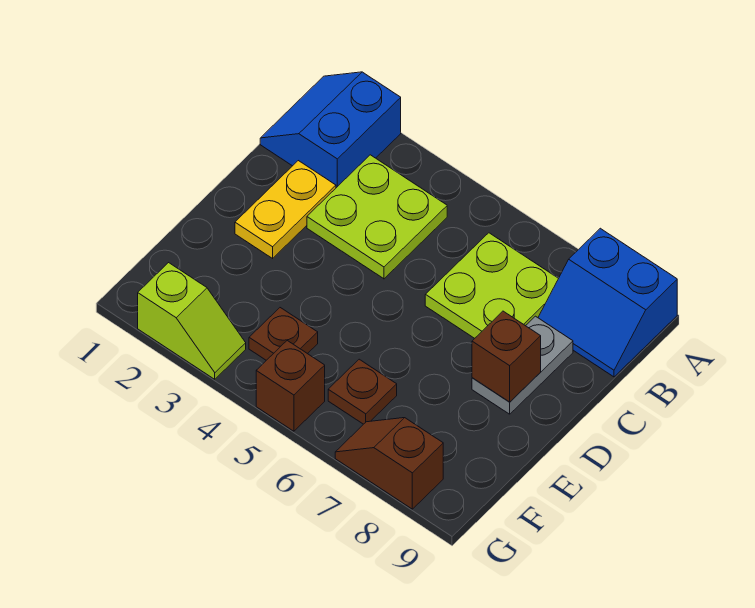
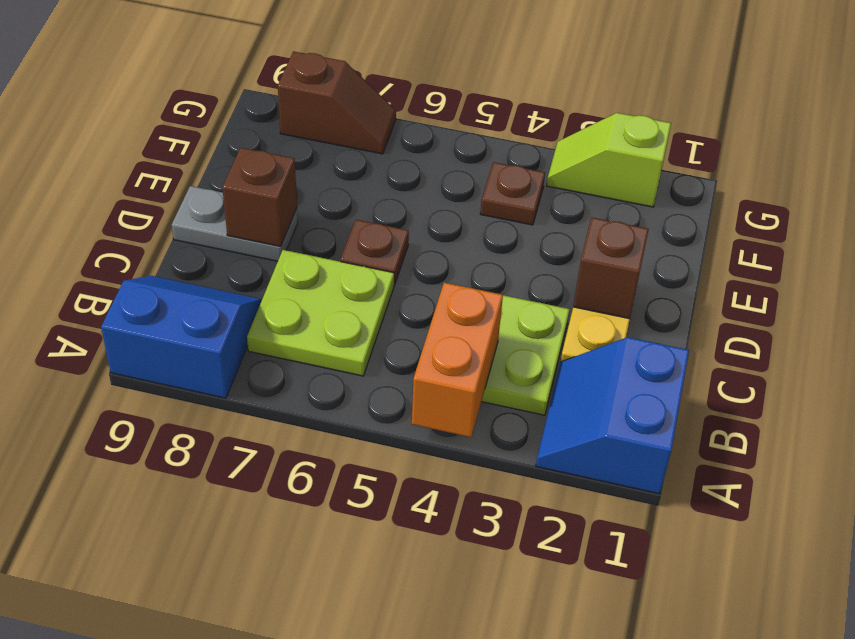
blue slope A1:B2 level 1 top 2 -> blue slope A1:B2 level 1 top 1
none -> orange brick A4:B4 level 2
grey plate C8:D8 level 1 -> grey plate D8:D9 level 1
brown plate F6 level 1 -> brown plate D6 level 1
brown brick G5 level 1 -> brown brick D2 level 2

